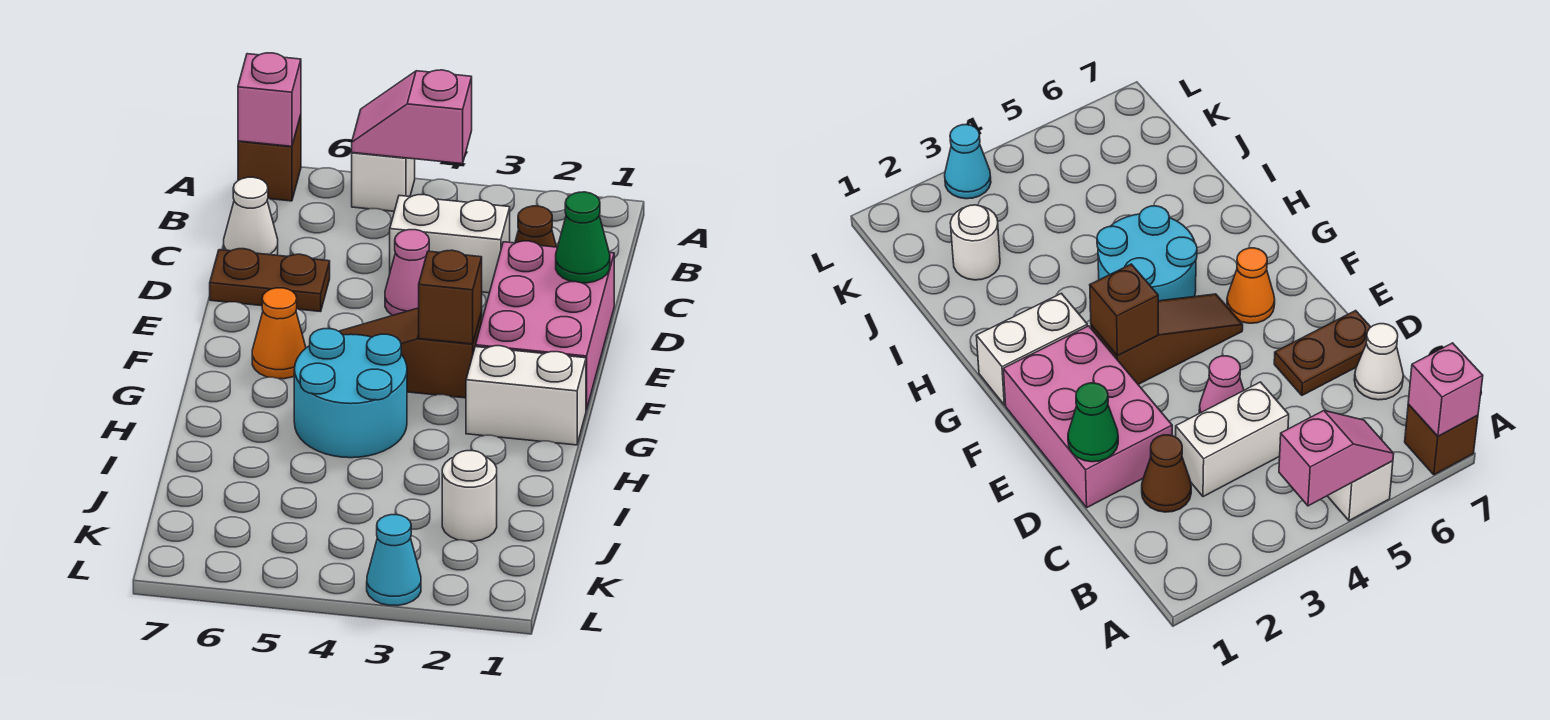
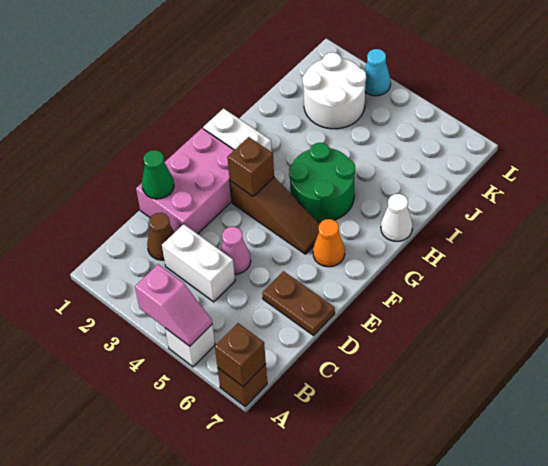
pink brick A7 level 2 -> brown brick A7 level 2
white cone C7 level 1 -> white cone H7 level 1
cyan round brick G4:H5 level 1 -> green round brick G4:H5 level 1
white round brick J2 level 1 -> white round brick J2:K3 level 1

